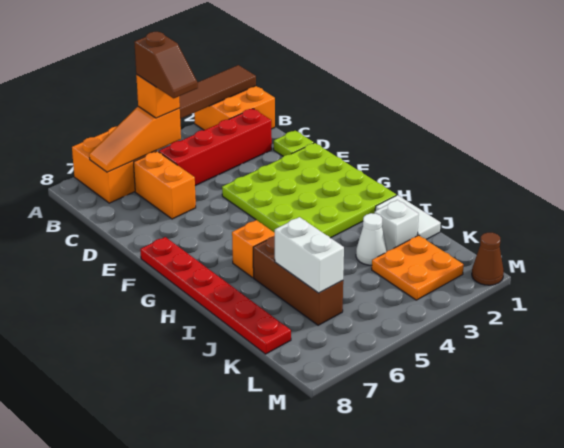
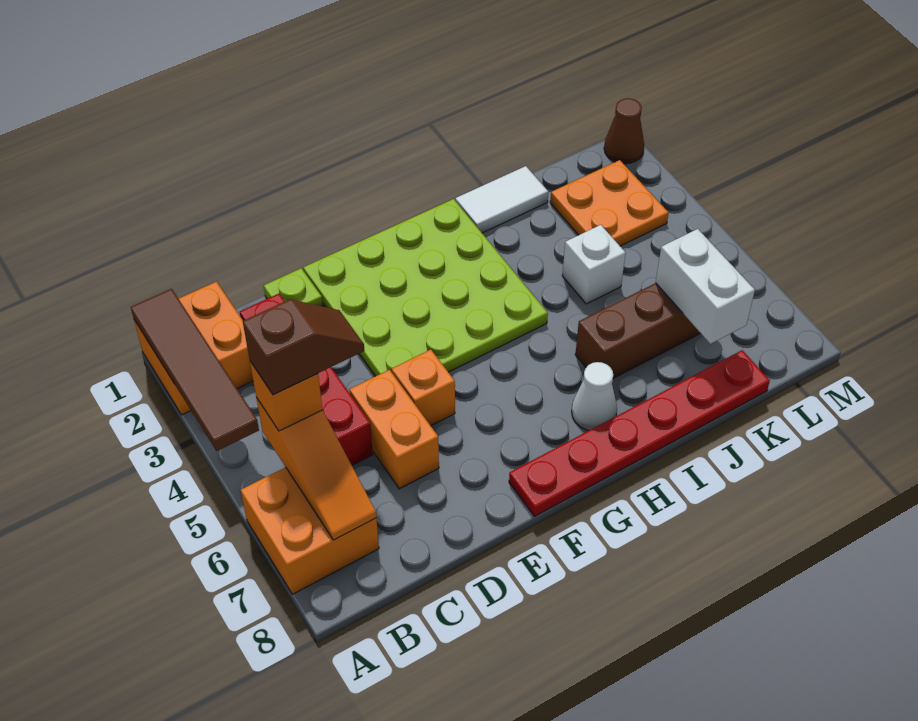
orange brick C6:D6 level 1 -> orange brick D5:D6 level 1
orange brick H6 level 1 -> orange brick E5 level 1
white brick J2 level 1 -> white brick J4 level 1
white cone J3 level 1 -> white cone H7 level 1
white brick J6:K6 level 2 -> white brick K6:K7 level 2

